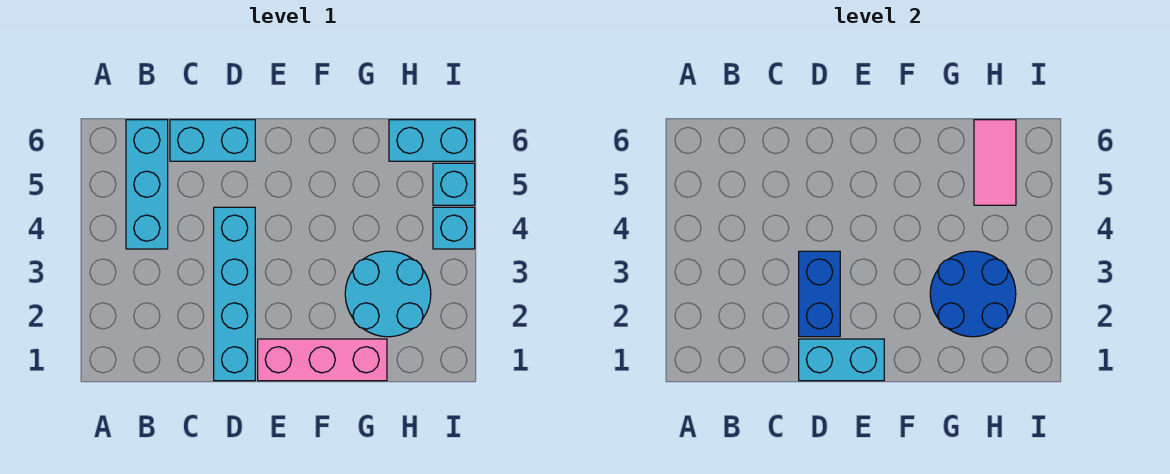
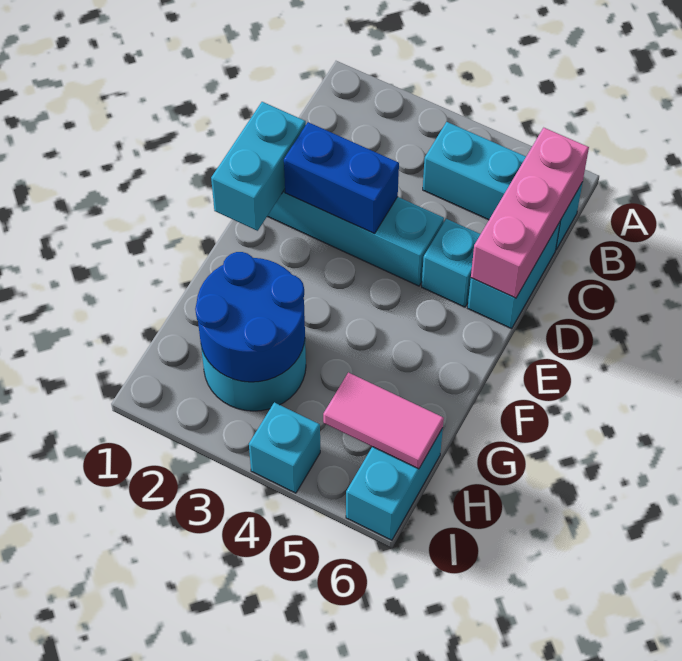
pink brick E1:G1 level 1 -> pink brick B6:D6 level 2
cyan brick I5 level 1 -> cyan brick D5 level 1

